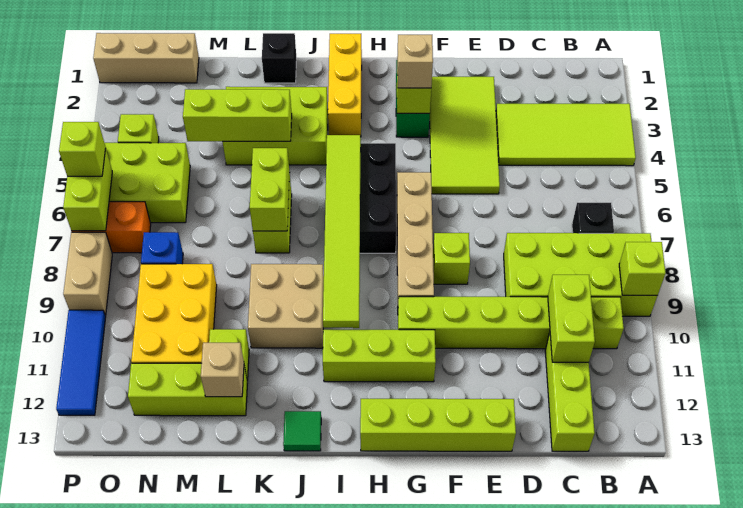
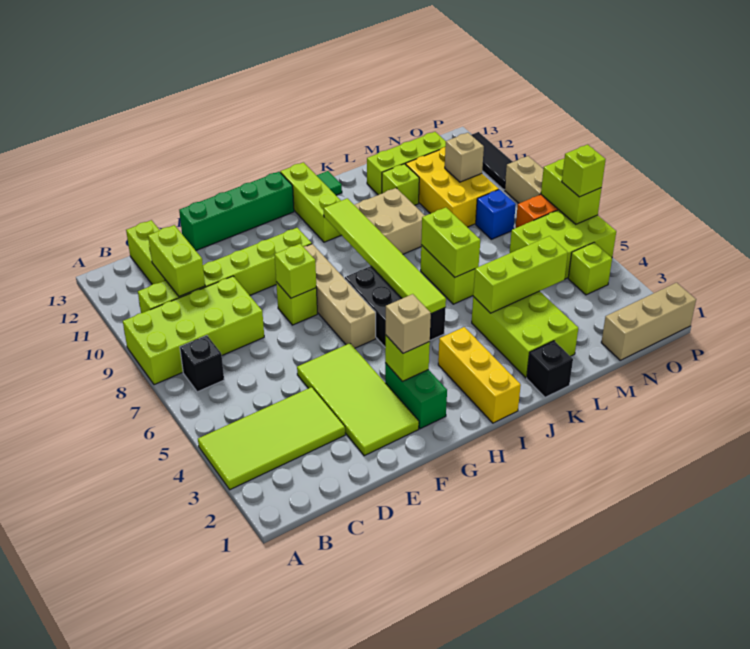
lime brick A9 level 2 -> lime brick F8 level 2
lime brick E13:H13 level 1 -> green brick E13:H13 level 1
lime brick G11:I11 level 1 -> lime brick I11:I13 level 1
lime brick J3:L4 level 1 -> lime brick K2:L4 level 1
tan brick L12 level 2 -> tan brick N10 level 2
blue tile P10:P12 level 1 -> black tile P10:P12 level 1

